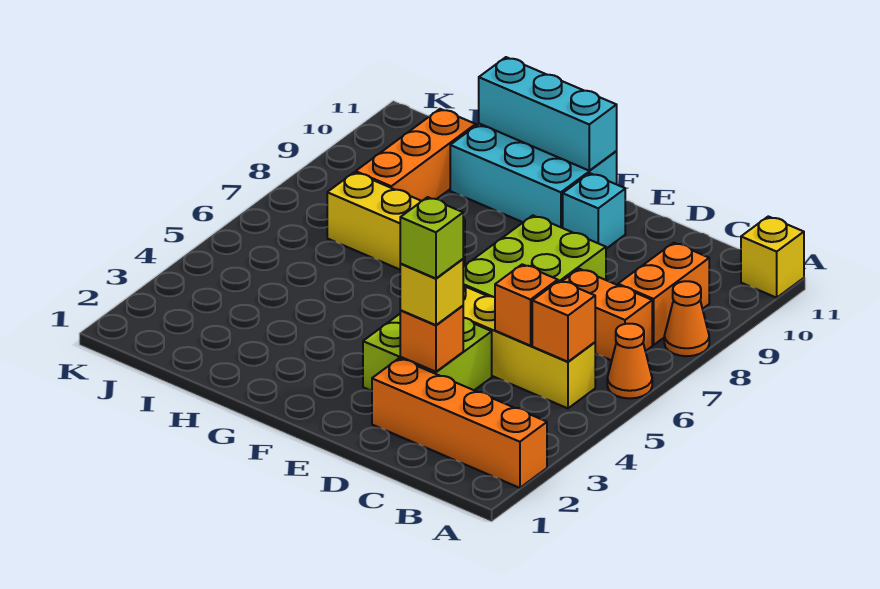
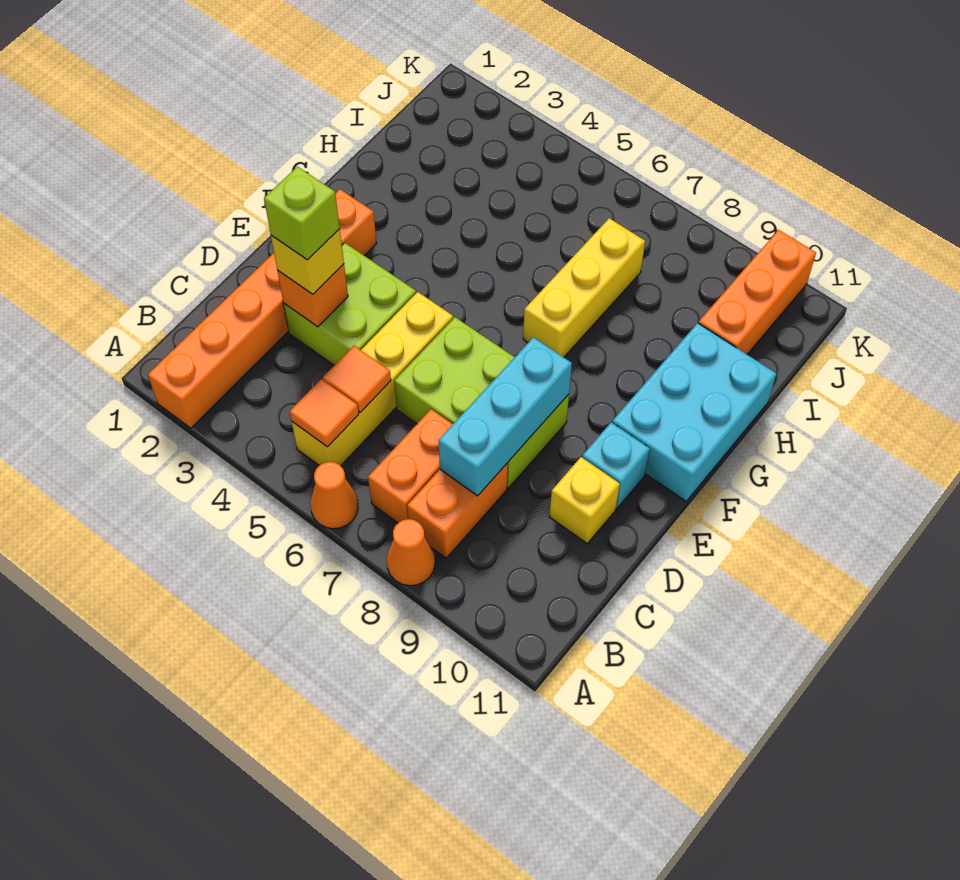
orange brick A2:D2 level 1 -> orange brick A2:F2 level 1
yellow brick A11 level 1 -> yellow brick D10 level 1
orange brick B5 level 2 -> orange tile B5 level 2
orange brick B8:B9 level 1 -> orange brick B8:C8 level 1
orange brick C5 level 2 -> orange tile C5 level 2
cyan brick F11:H11 level 2 -> cyan brick C8:E8 level 2
orange brick I8:I10 level 1 -> orange brick I10:K10 level 1

